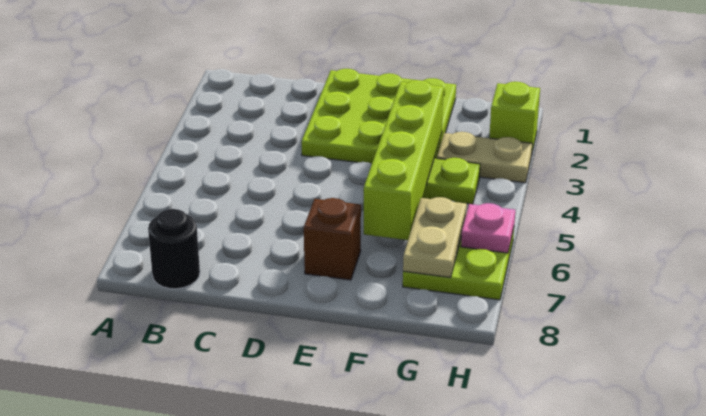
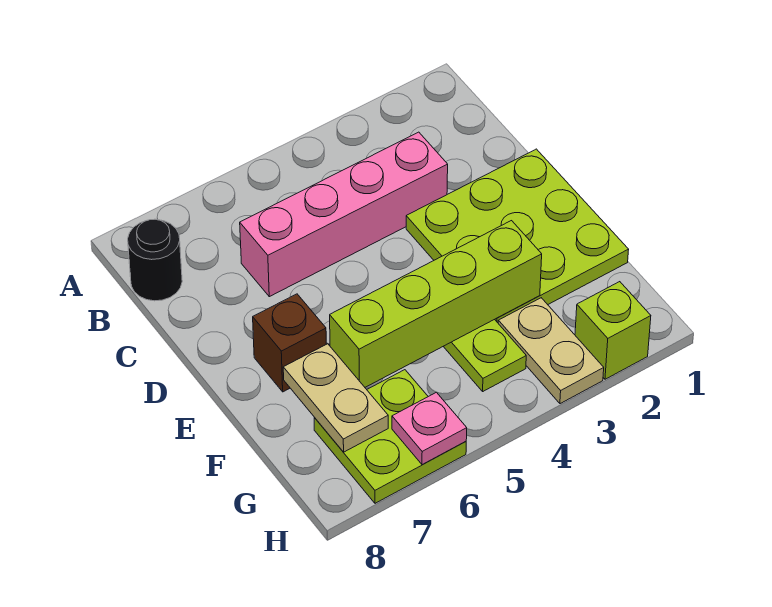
none -> pink brick C3:C6 level 1
tan plate G6:G7 level 2 -> tan plate F7:G7 level 2

